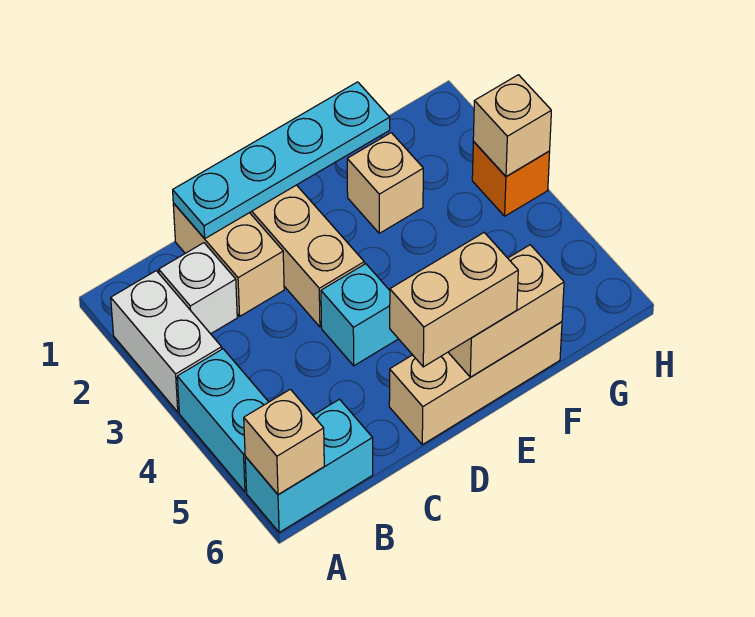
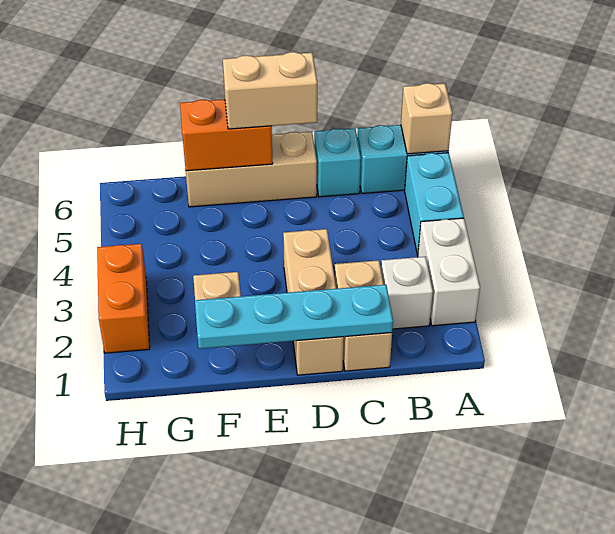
cyan brick D4 level 1 -> cyan brick C6 level 1
tan brick E6:F6 level 2 -> orange brick E6:F6 level 2
orange brick H3 level 1 -> orange brick H2:H3 level 1
tan brick H3 level 2 -> none

